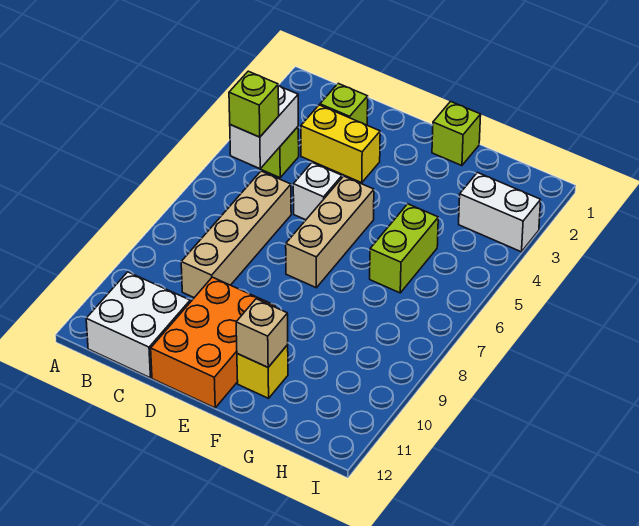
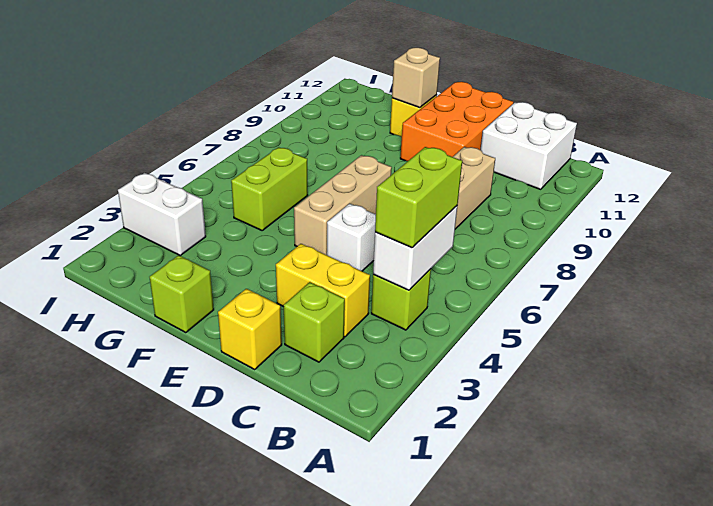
lime brick B5 level 3 -> lime brick B4:B5 level 3
none -> yellow brick D1 level 1

